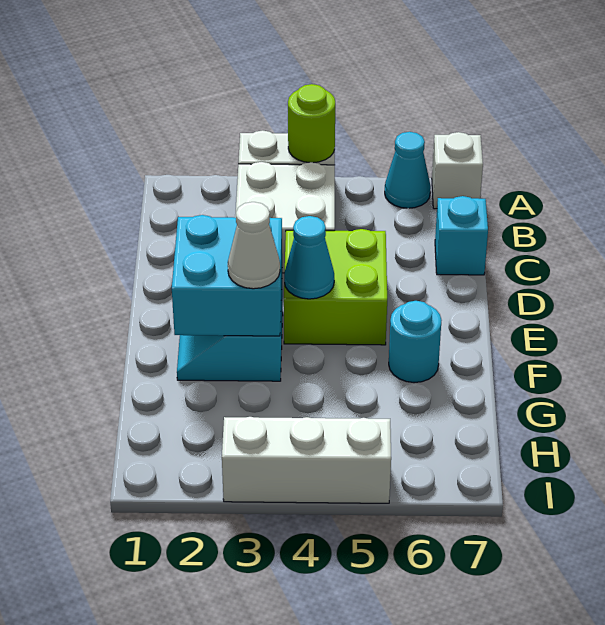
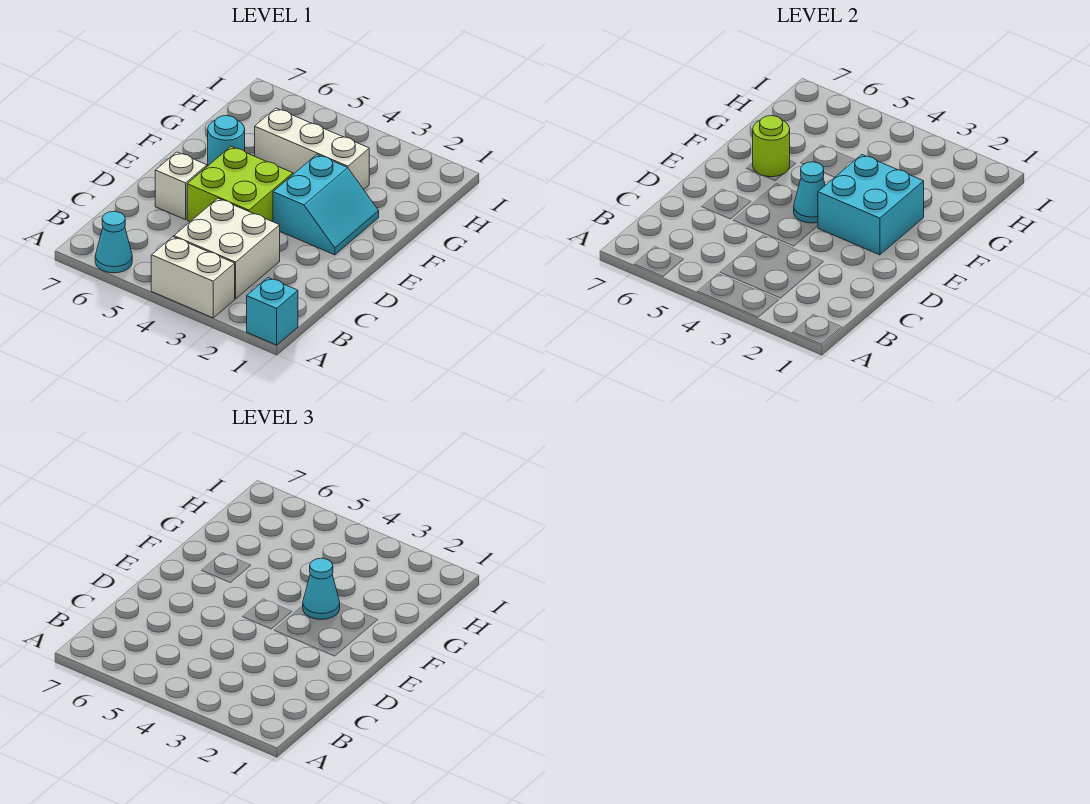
lime round brick A4 level 2 -> lime round brick F6 level 2
white brick A7 level 1 -> white brick D6 level 1
cyan brick C7 level 1 -> cyan brick A1 level 1
white cone F3 level 3 -> cyan cone F3 level 3
white brick I3:I5 level 1 -> white brick G3:G5 level 1

